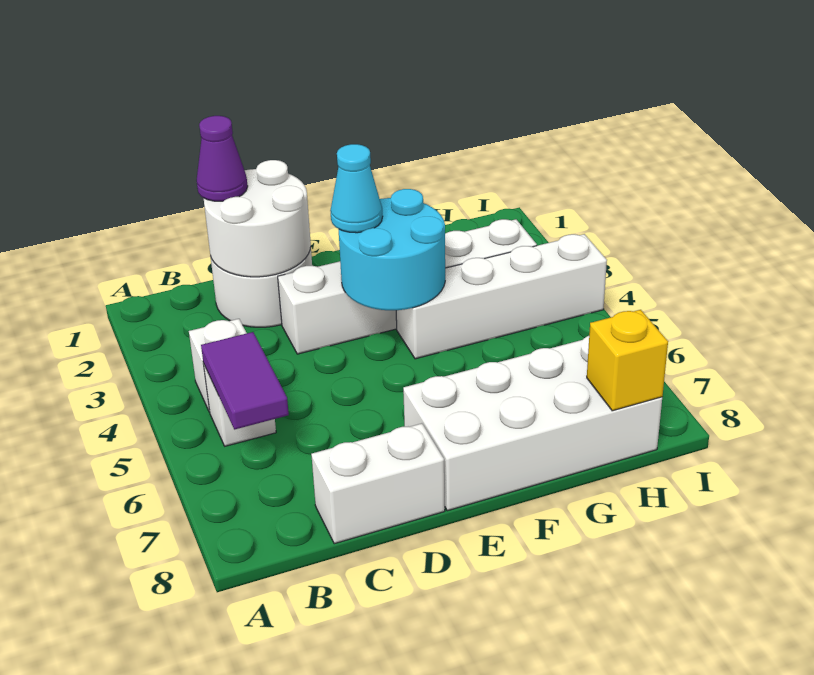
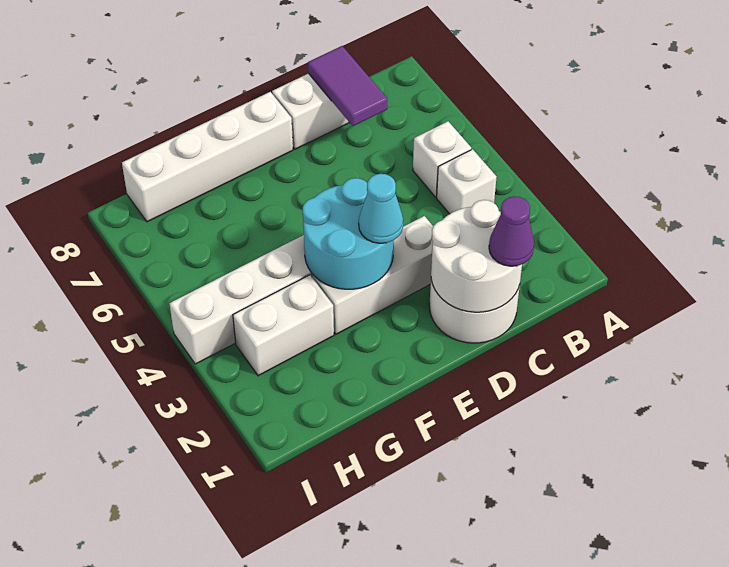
purple tile B5:B6 level 2 -> purple tile C7:C8 level 2
white brick E7:H8 level 1 -> white brick E8:H8 level 1
yellow brick H8 level 2 -> none

